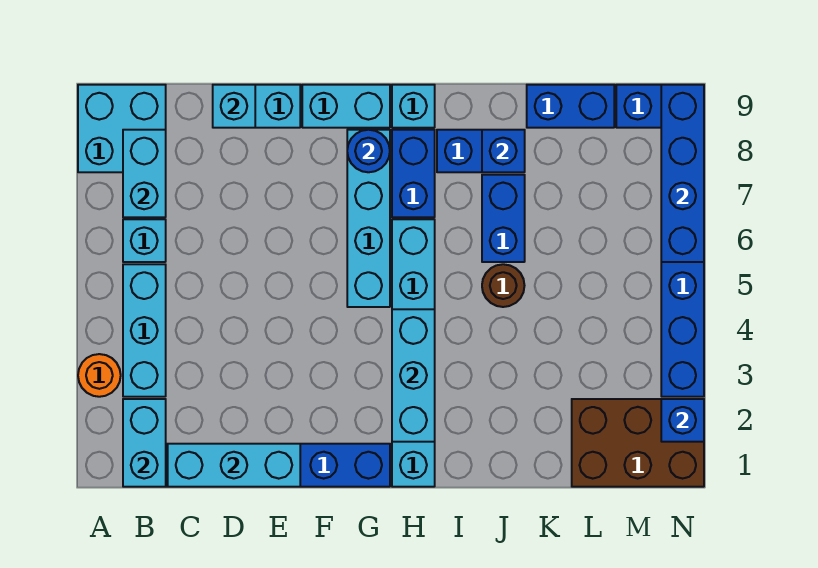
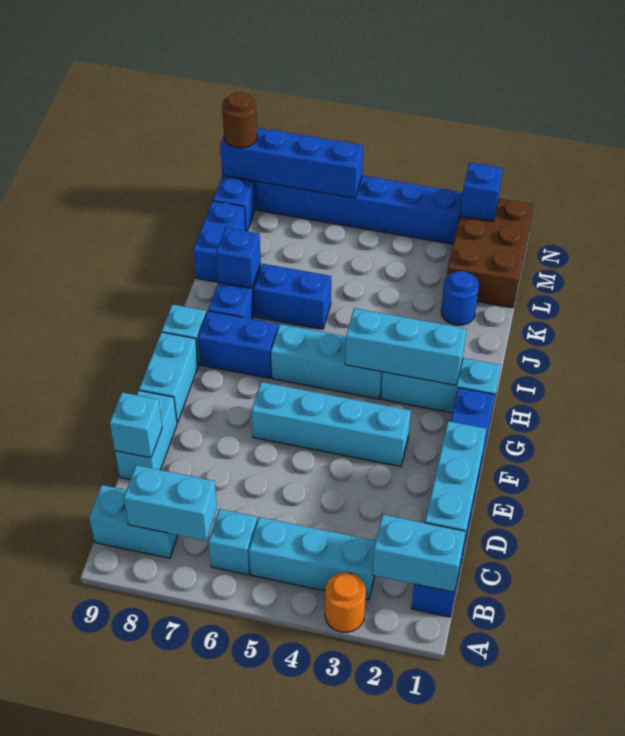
cyan brick A8:B9 level 1 -> cyan brick B8:B9 level 1
cyan brick G5:G8 level 1 -> cyan brick F3:F6 level 1
blue round brick G8 level 2 -> blue round brick K2 level 1
brown round brick J5 level 1 -> brown round brick N9 level 3

